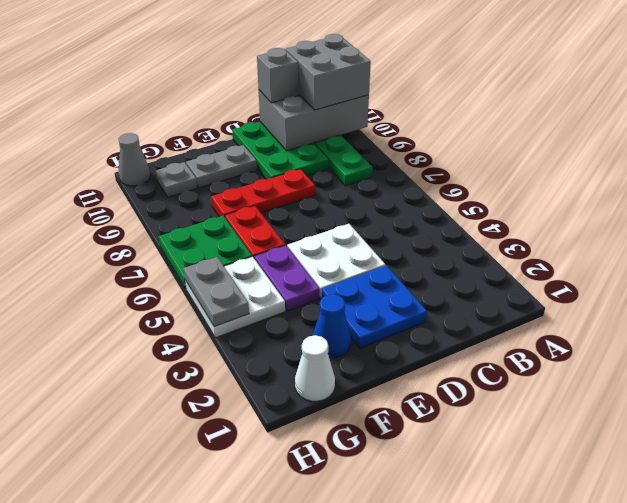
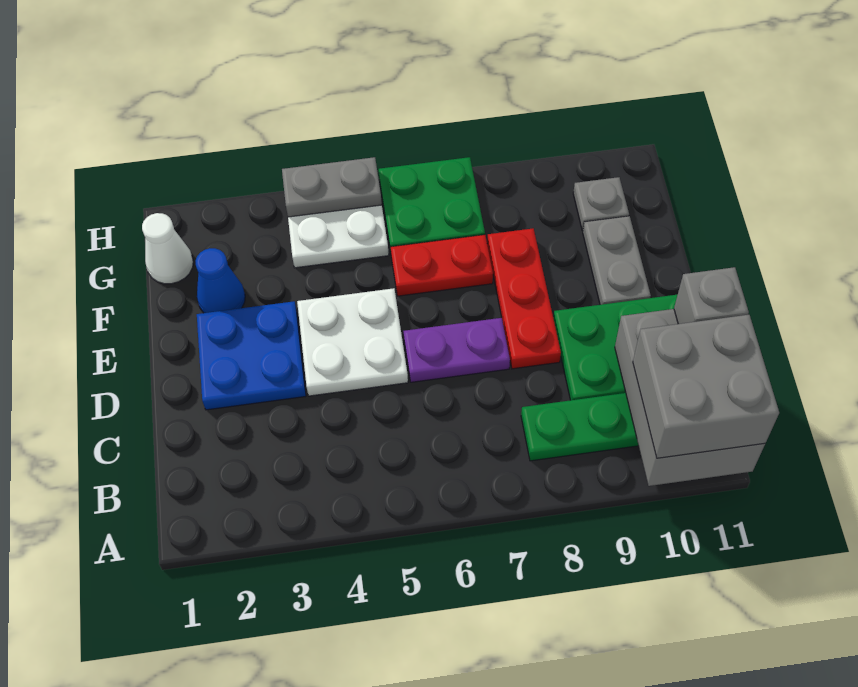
purple plate F4:F5 level 1 -> purple plate D6:D7 level 1
grey cone H11 level 1 -> none

